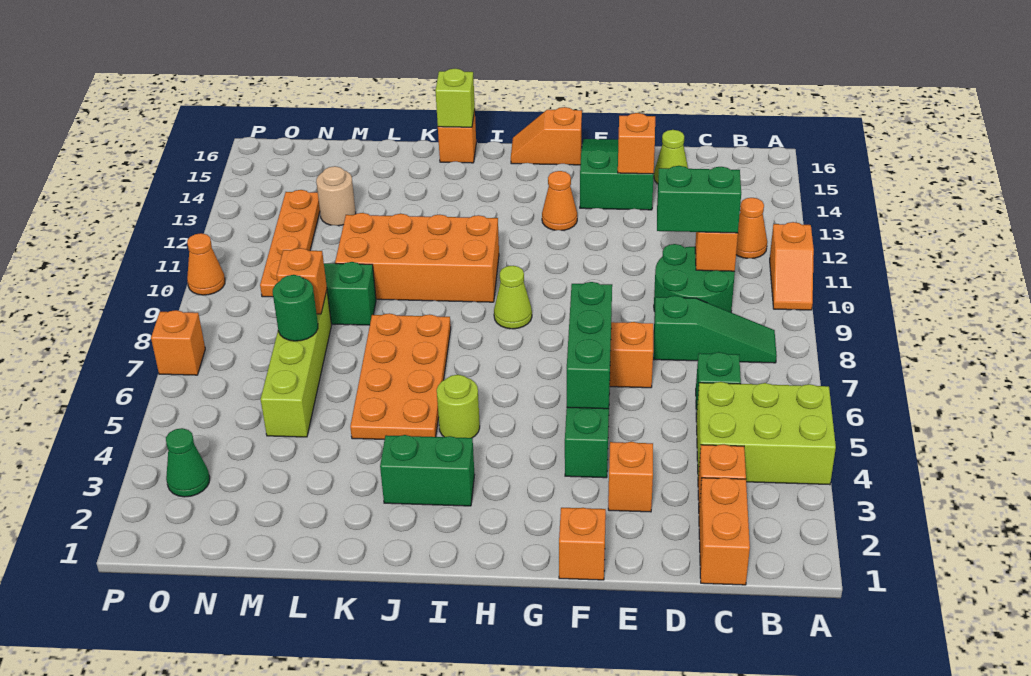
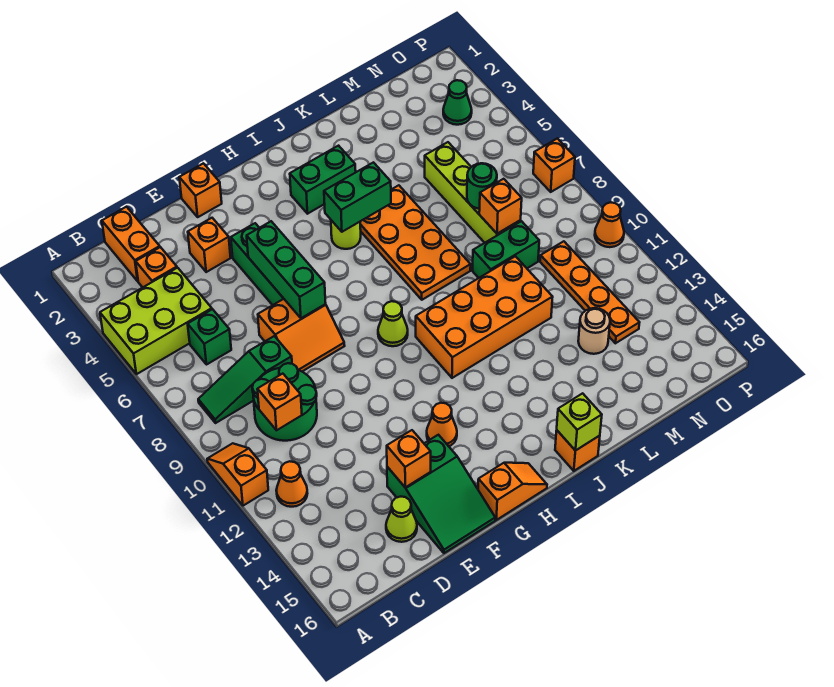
green brick C10:D10 level 3 -> green brick I5:J5 level 2

